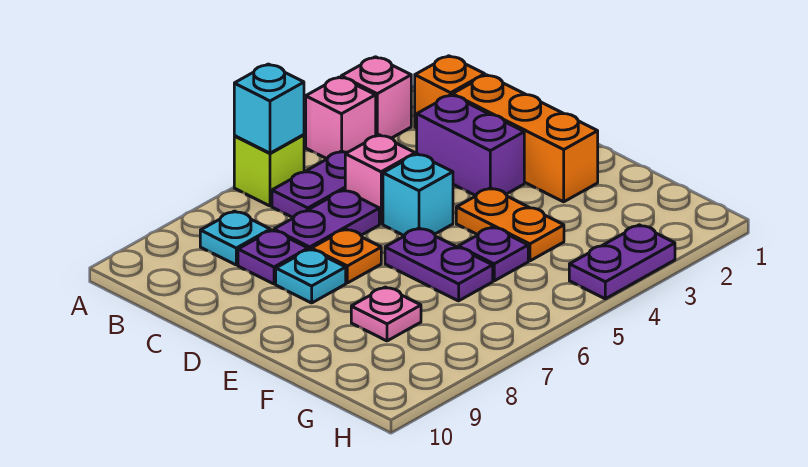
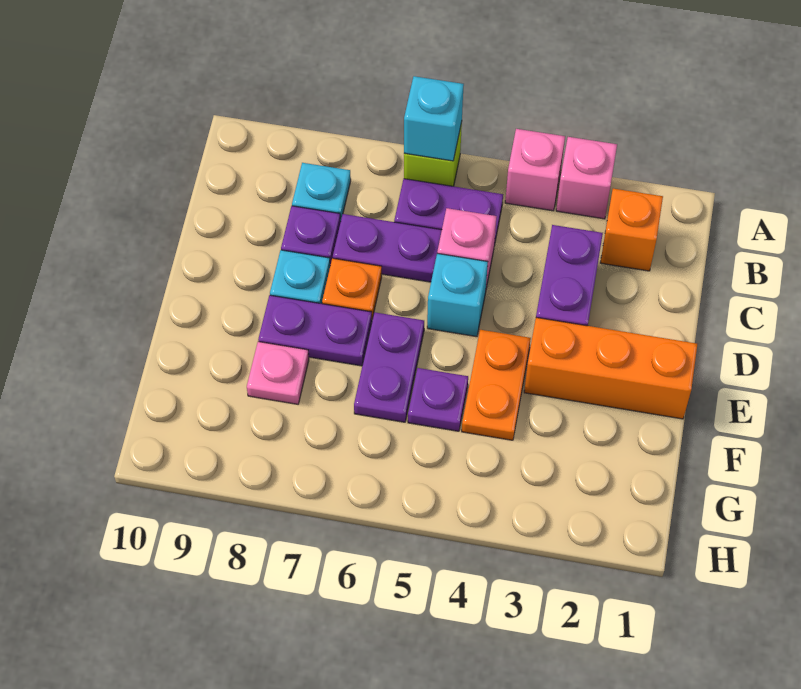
orange brick C2:E2 level 1 -> orange brick E1:E3 level 1
purple plate H3:H4 level 1 -> purple plate E7:E8 level 1

